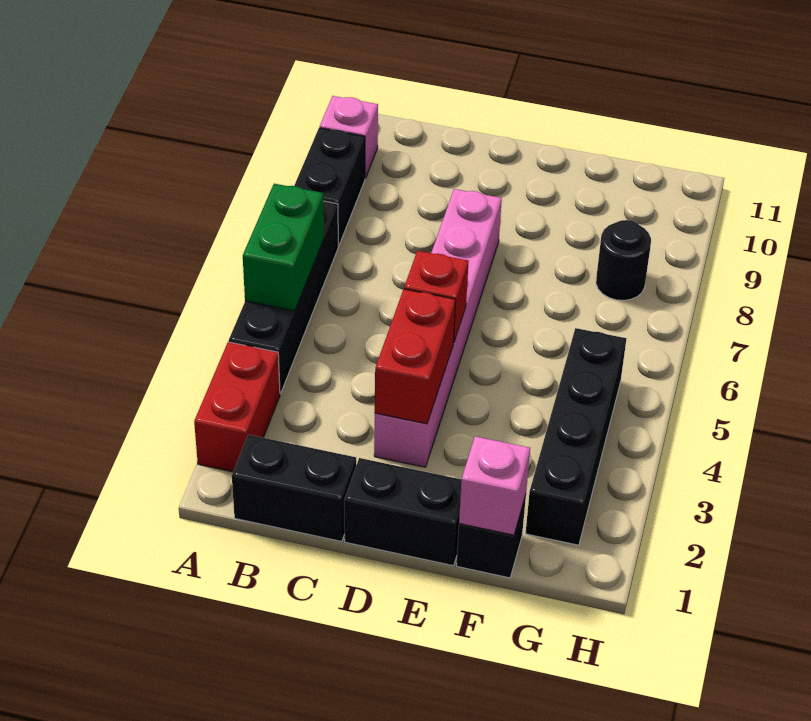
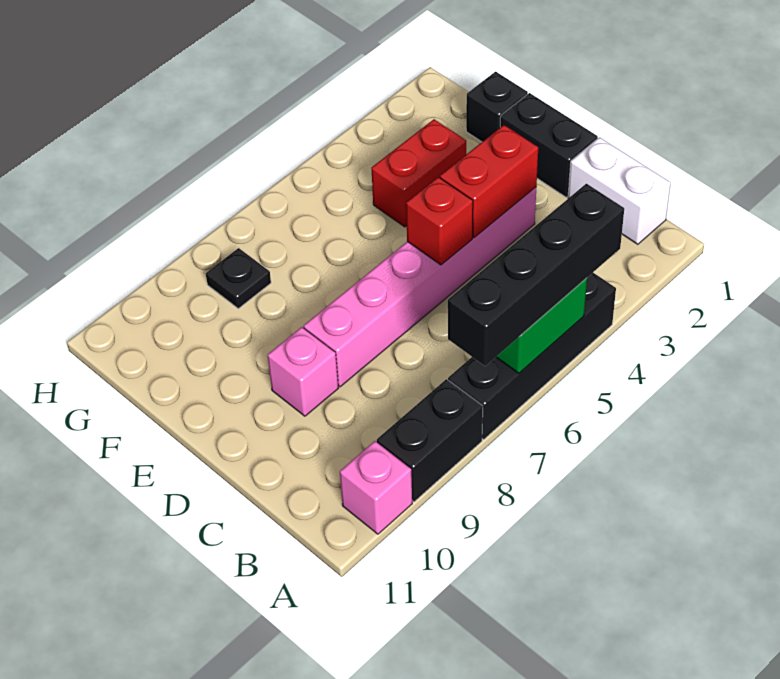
red brick A2:A3 level 1 -> red brick F3:F4 level 1
black brick B1:C1 level 1 -> white brick B1:C1 level 1
pink brick F1 level 2 -> pink brick D9 level 1
black brick G2:G5 level 1 -> black brick A4:A7 level 3
black round brick G8 level 1 -> black plate G8 level 1

